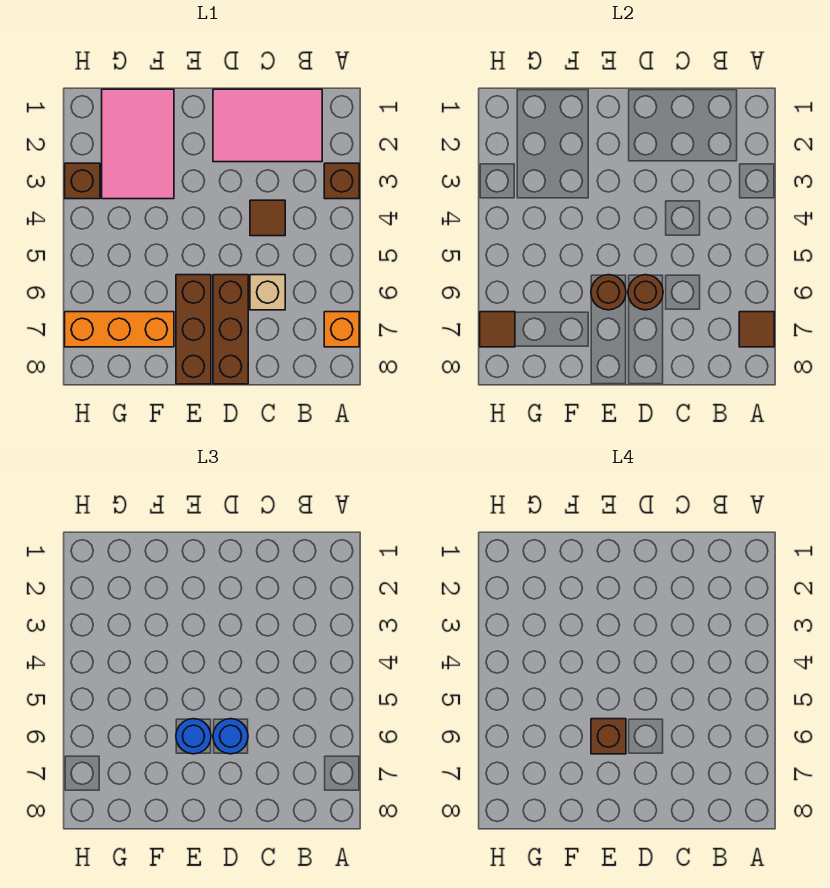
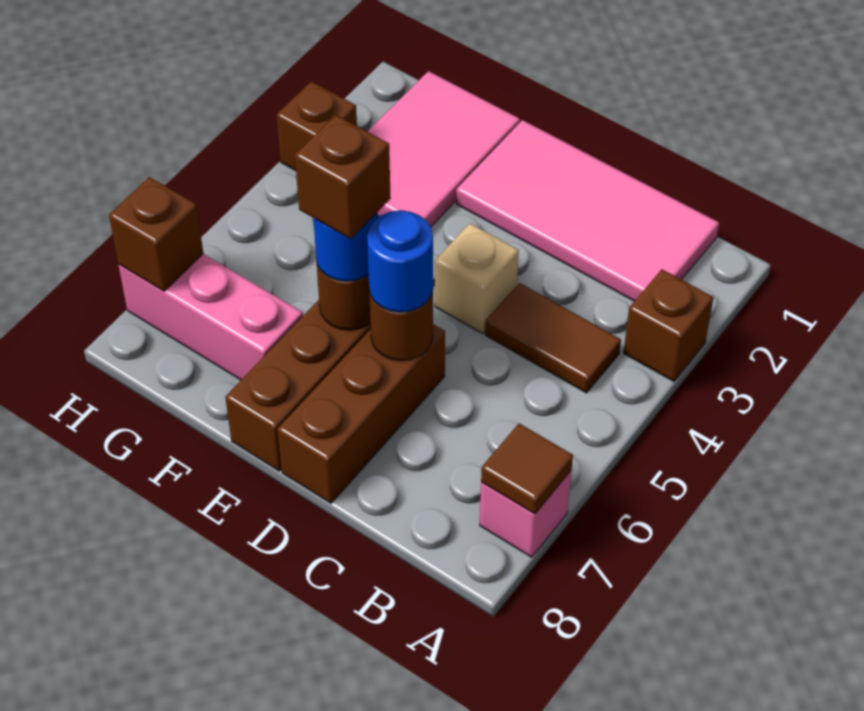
orange brick A7 level 1 -> pink brick A7 level 1
pink tile B1:D2 level 1 -> pink tile B1:E2 level 1
brown tile C4 level 1 -> brown tile B4:C4 level 1
tan brick C6 level 1 -> tan brick D4 level 1
orange brick F7:H7 level 1 -> pink brick F7:H7 level 1
brown tile H7 level 2 -> brown brick H7 level 2

